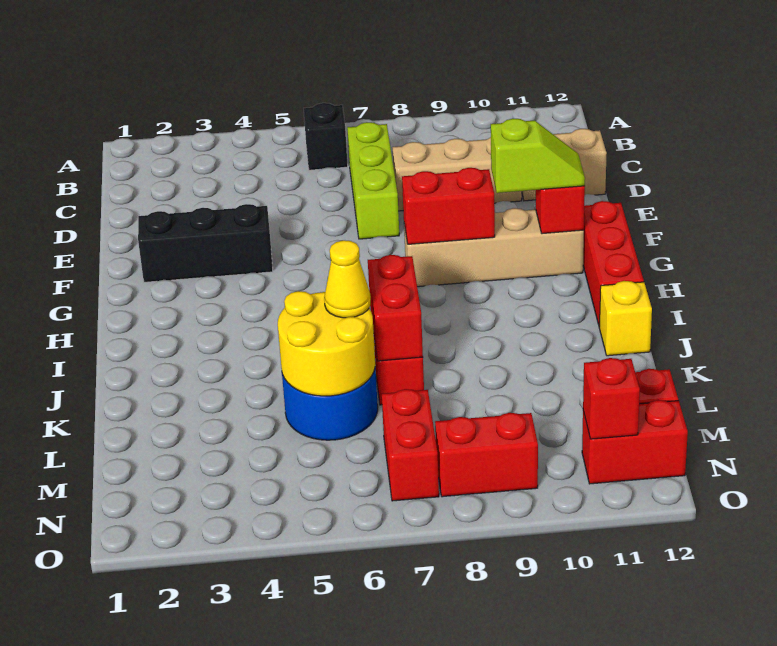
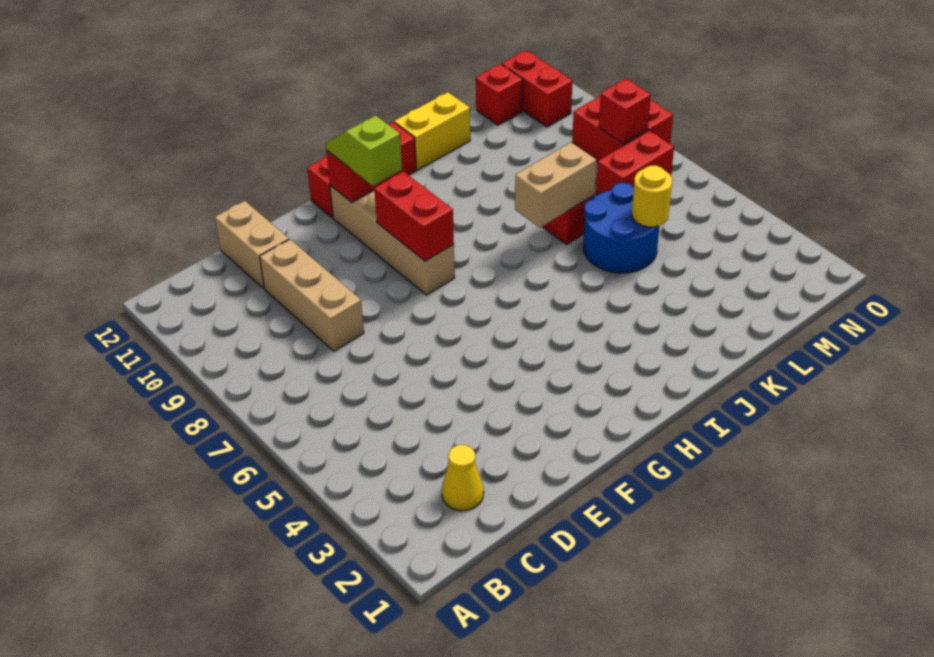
black brick B6 level 1 -> none
lime brick C7:E7 level 1 -> none
black brick F2:F4 level 1 -> none
red brick J7:K7 level 2 -> tan brick J7:K7 level 2
yellow brick J12 level 1 -> yellow brick J12:K12 level 1
yellow round brick K5:L6 level 2 -> yellow round brick L5 level 2
yellow cone K6 level 3 -> yellow cone C2 level 1
red brick N8:N9 level 1 -> red brick N8:O9 level 1
red brick N11 level 2 -> red brick N8 level 2

